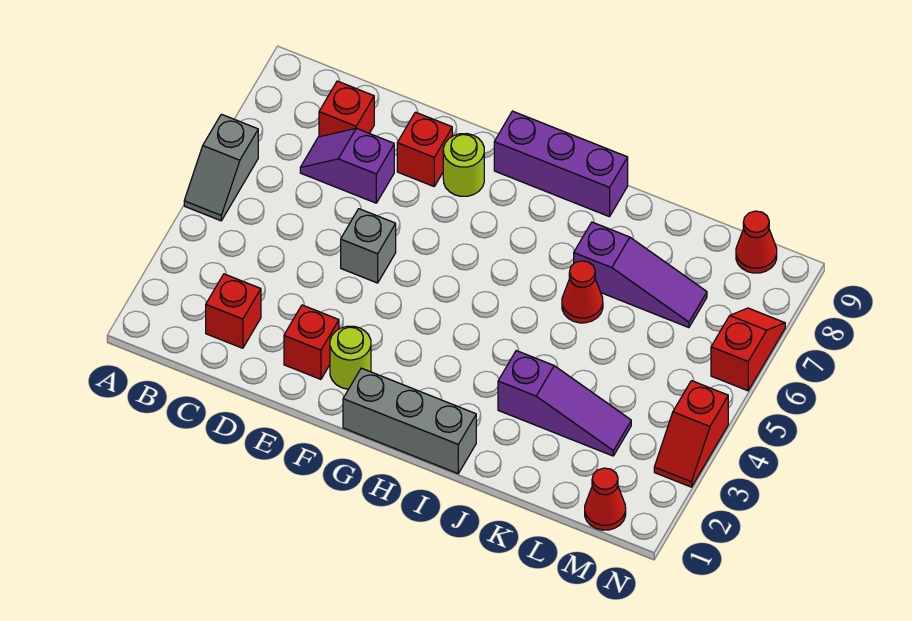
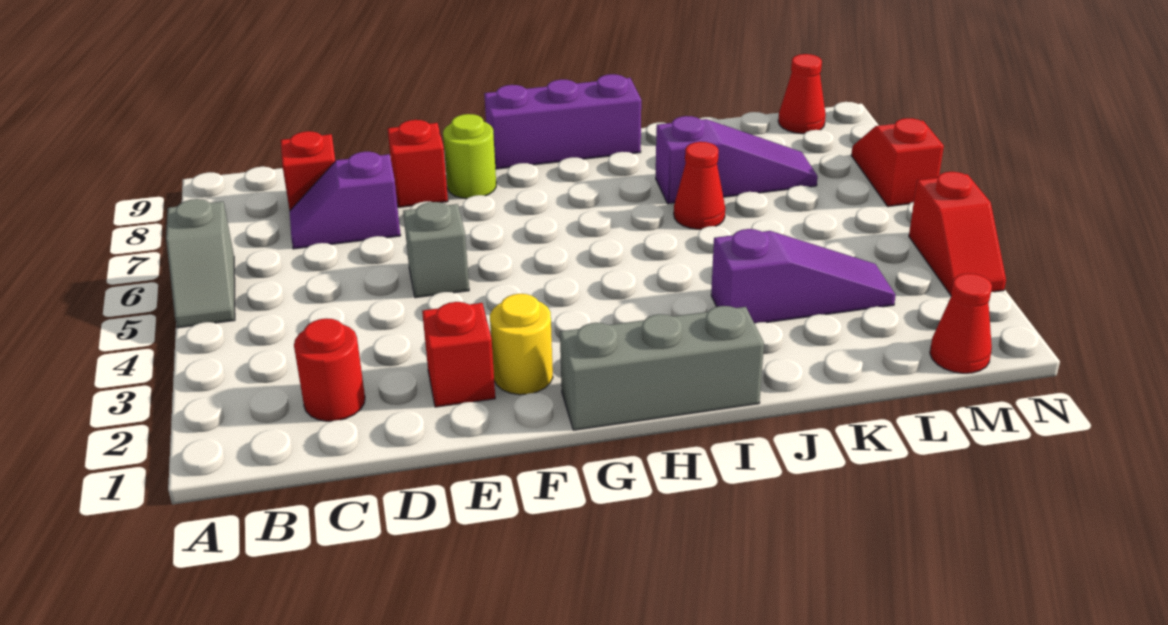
red brick C2 level 1 -> red round brick C2 level 1
lime round brick F2 level 1 -> yellow round brick F2 level 1

